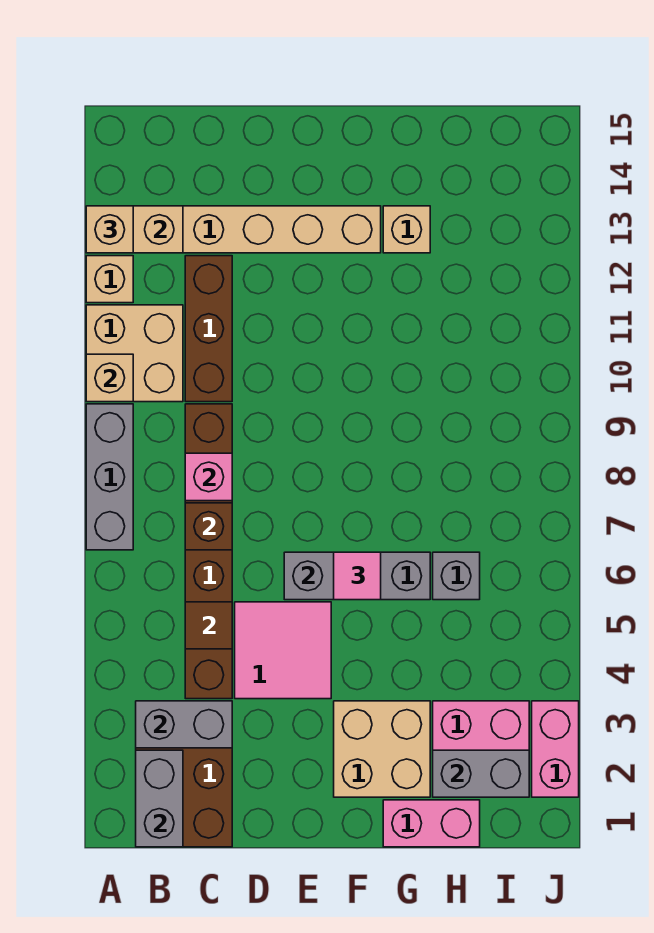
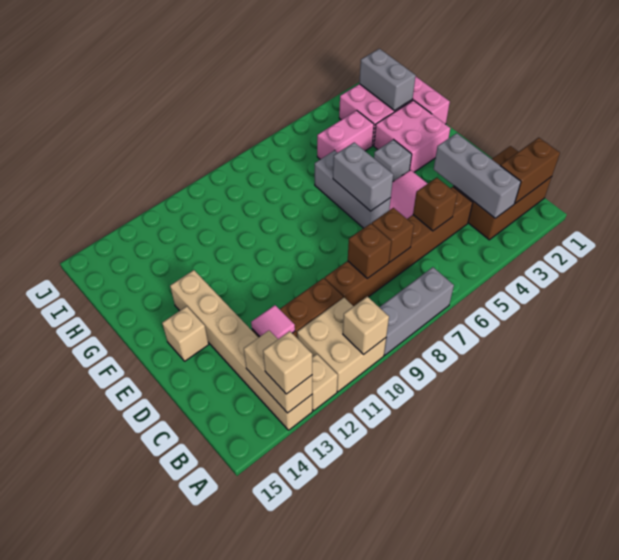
grey brick B1:B2 level 2 -> brown brick B1:B2 level 2
grey brick B3:C3 level 2 -> grey brick B3:D3 level 2
brown tile C5 level 2 -> brown brick C5 level 2
pink brick C8 level 2 -> brown brick C8 level 2
tan brick F2:G3 level 1 -> pink brick F2:G3 level 1
pink tile F6 level 3 -> pink tile C12 level 2
tan brick G13 level 1 -> tan brick E14 level 1
grey brick H6 level 1 -> grey brick F4 level 1
pink brick J2:J3 level 1 -> pink brick H4:H5 level 1

